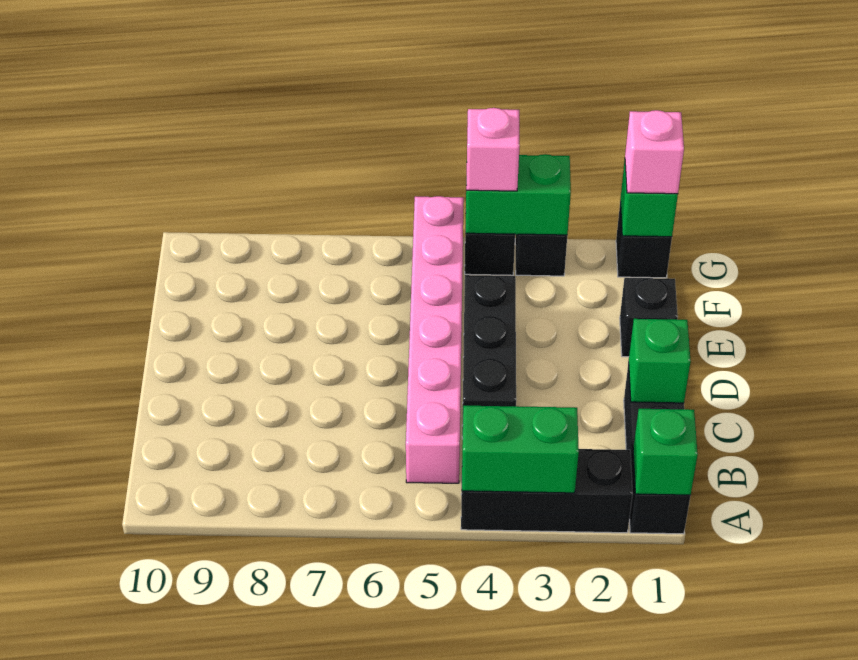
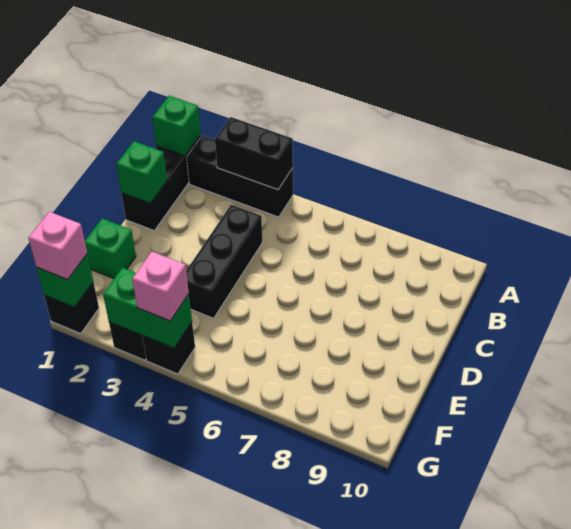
green brick A3:A4 level 2 -> black brick A3:A4 level 2
pink brick B5:G5 level 1 -> none
black brick E1 level 1 -> green brick E1 level 1

